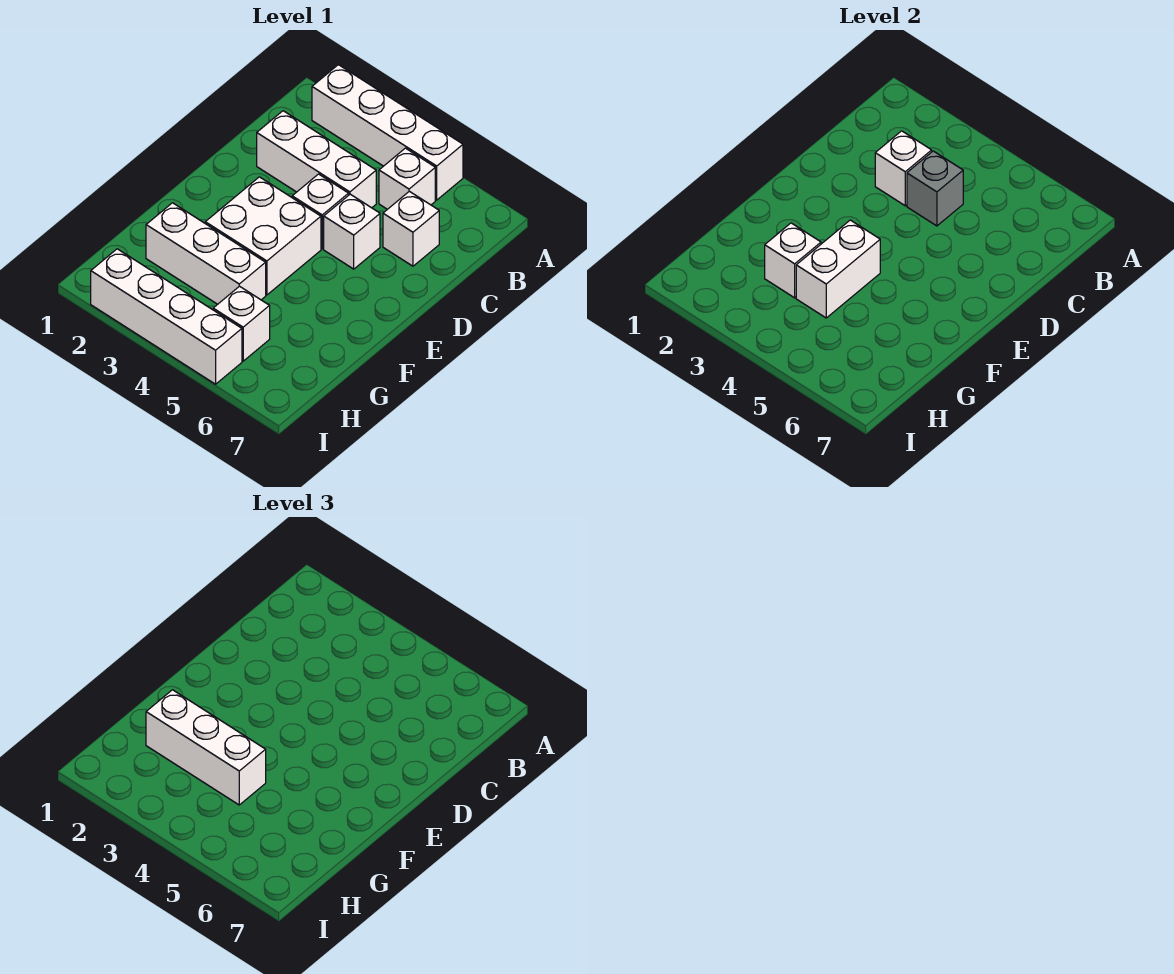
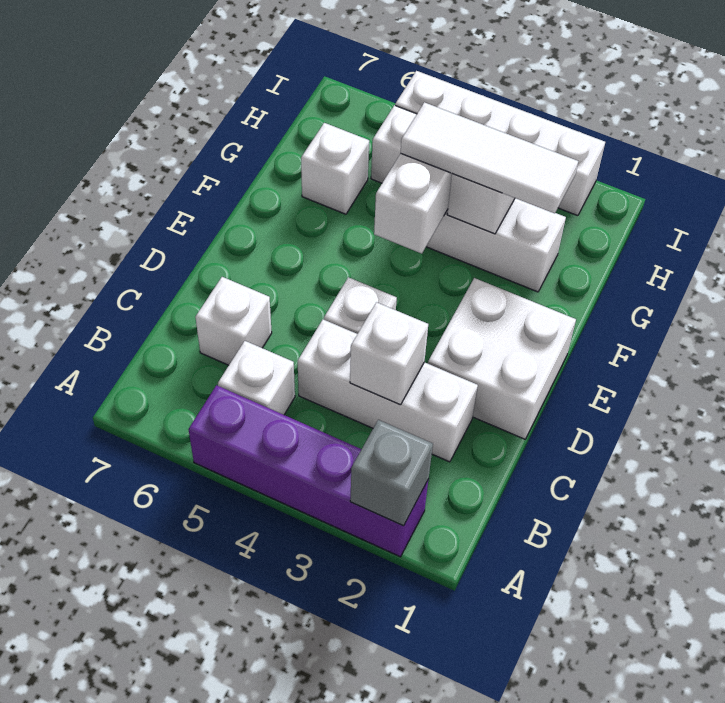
white brick A2:A5 level 1 -> purple brick A2:A5 level 1
grey brick C4 level 2 -> grey brick A2 level 2
white brick D5 level 1 -> white brick G6 level 1
white brick E3:F4 level 1 -> white brick D1:E2 level 1
white brick G2:G4 level 3 -> white tile G2:G4 level 3

